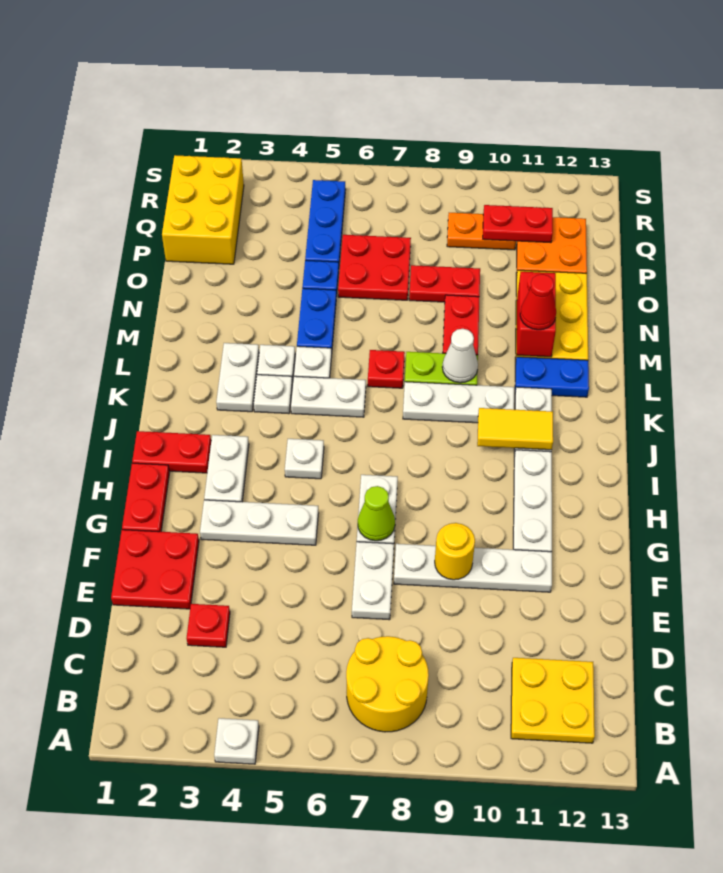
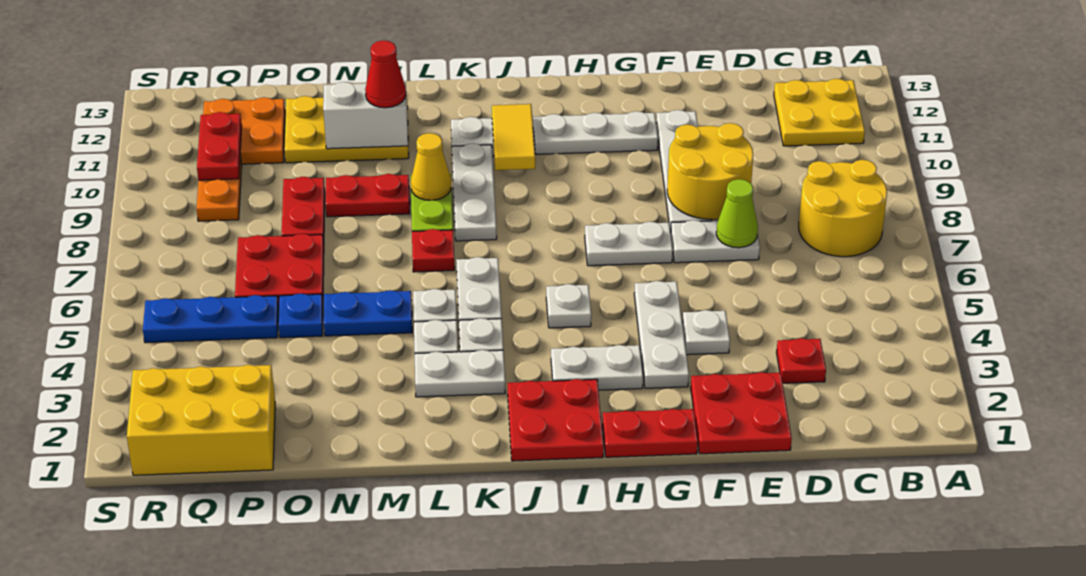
white plate A4 level 1 -> white plate F4 level 1
yellow round brick F9 level 2 -> yellow round brick E8:F9 level 2
lime cone G7 level 2 -> lime cone E7 level 2
red plate I1:I2 level 1 -> red plate I1:J2 level 1
white cone L9 level 2 -> yellow cone L9 level 2
blue plate L11:L12 level 1 -> none
red brick M11:N11 level 2 -> white brick M11:N11 level 2

